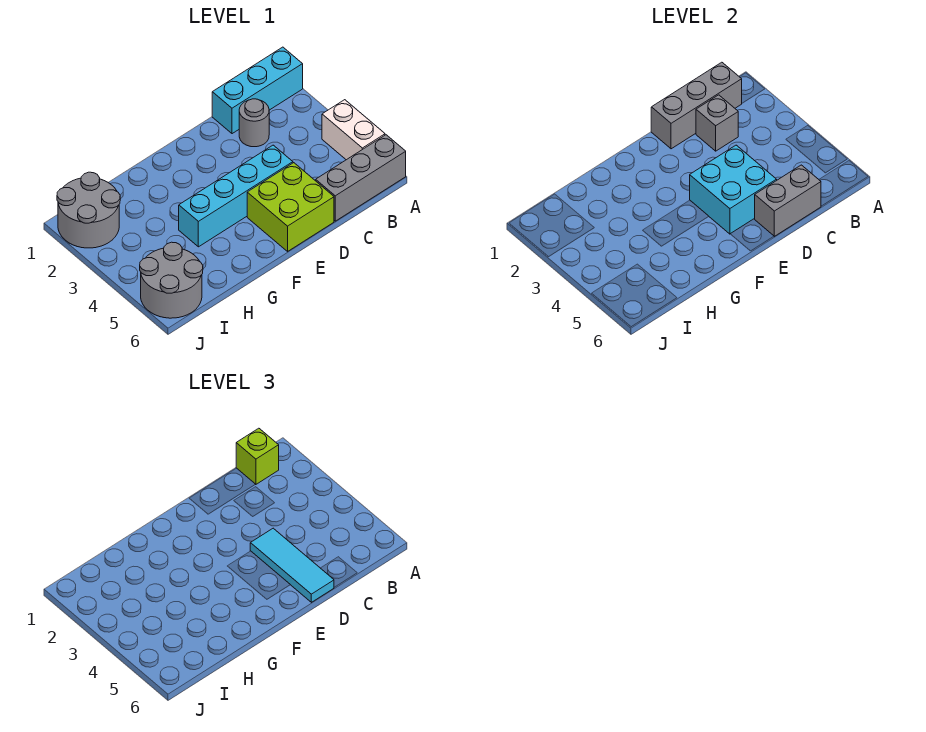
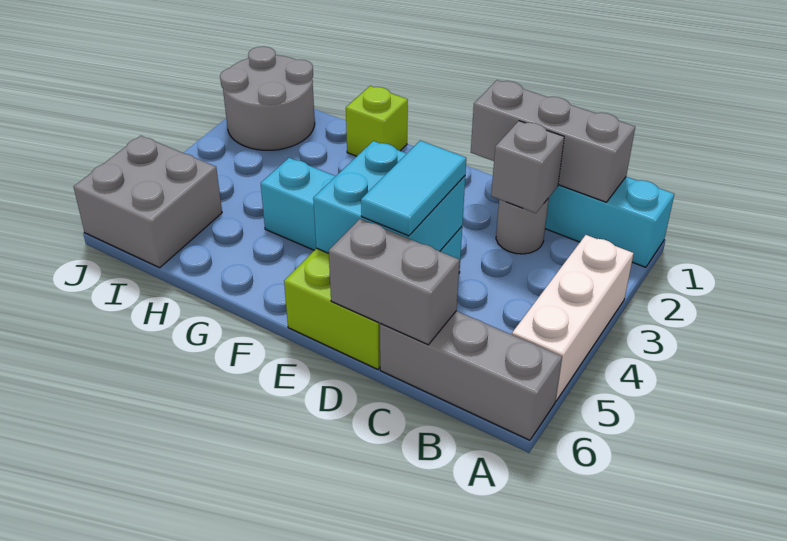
white brick A4:A5 level 1 -> white brick A3:A5 level 1
lime brick B1 level 3 -> lime brick G1 level 1
cyan tile D4:D6 level 3 -> cyan tile D4:D5 level 3
grey round brick I5:J6 level 1 -> grey brick I5:J6 level 1

